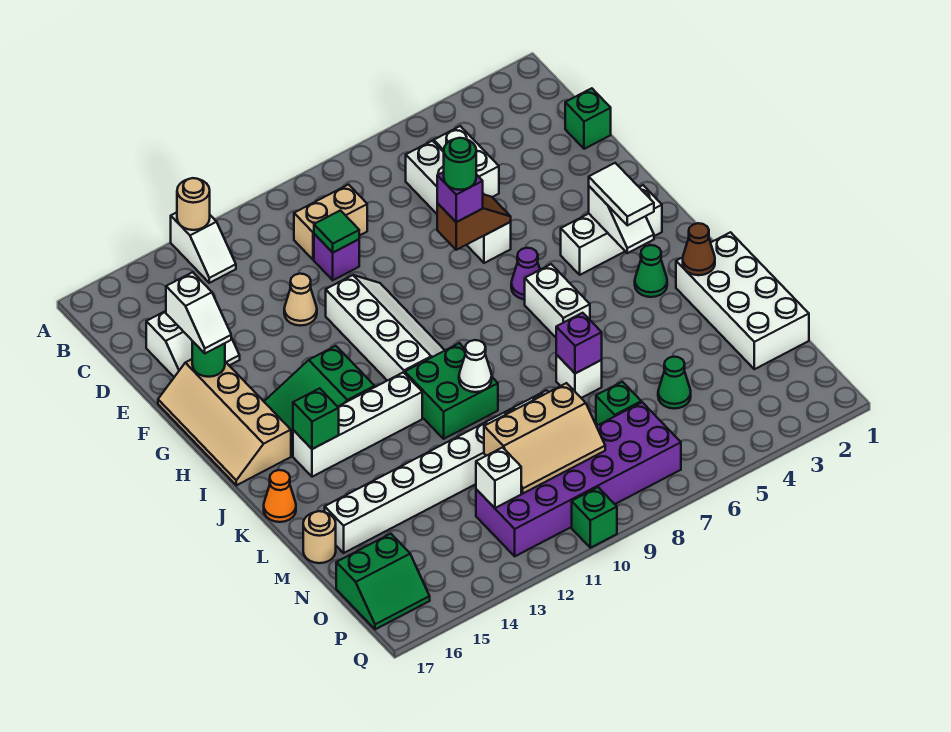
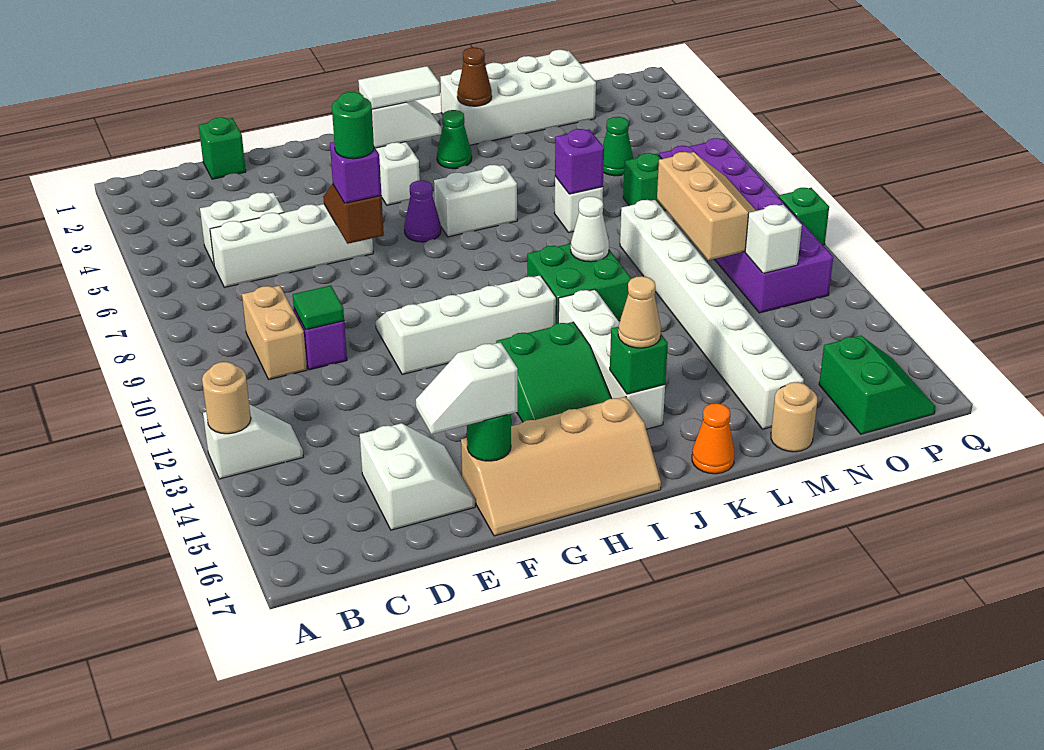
tan cone E12 level 1 -> tan cone J15 level 3
white slope E16:F16 level 3 top E -> white slope E16:F16 level 3 top F

